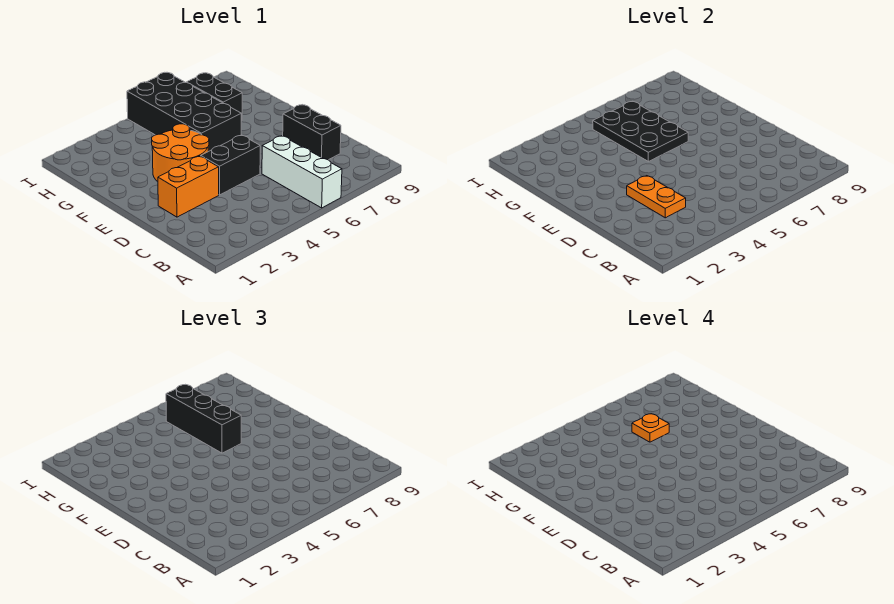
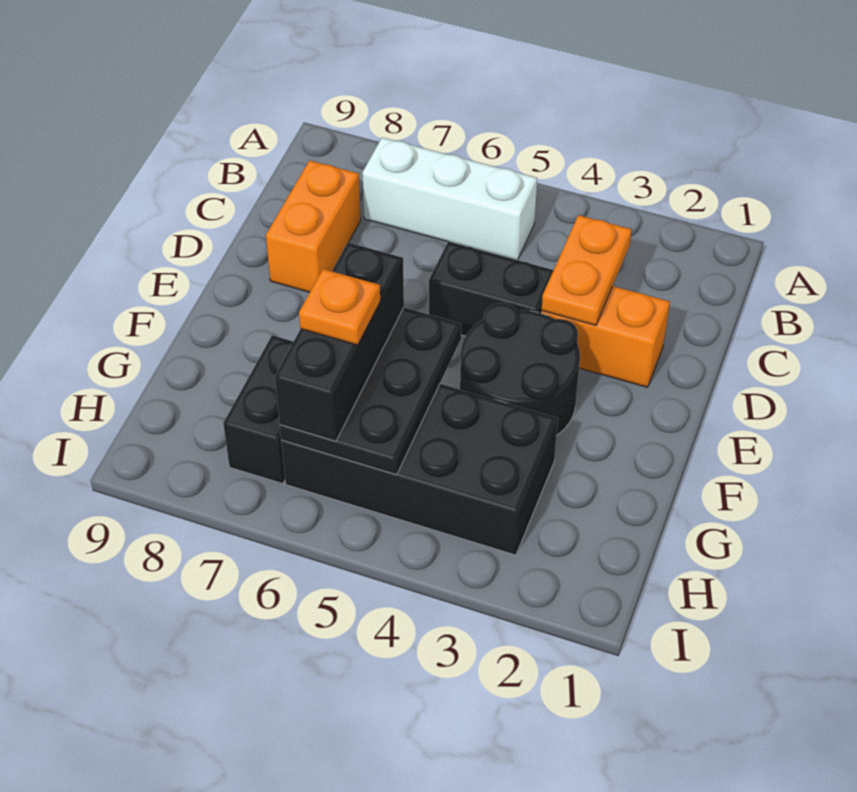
white brick A6:C6 level 1 -> white brick B5:B7 level 1
black brick C8:D8 level 1 -> orange brick C8:D8 level 1
orange round brick E3:F4 level 1 -> black round brick E3:F4 level 1
black brick F5:I6 level 1 -> black brick G3:H6 level 1

